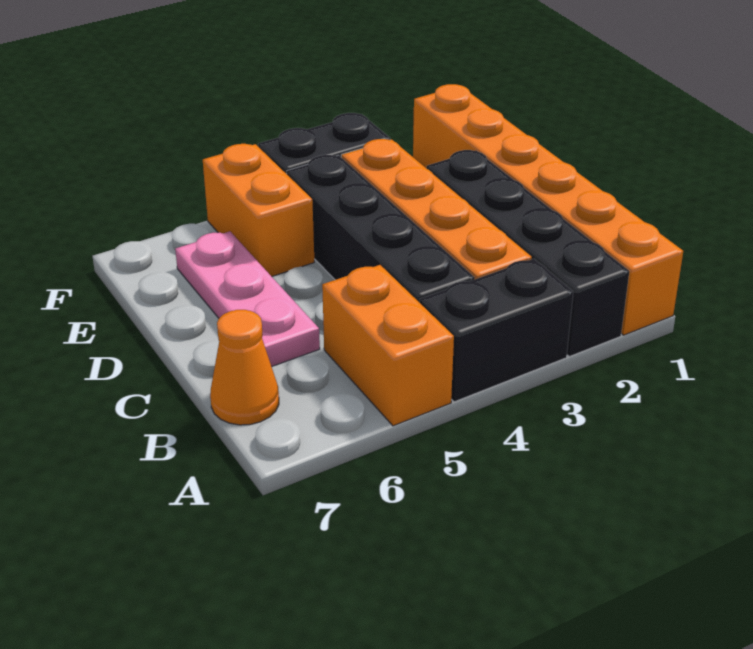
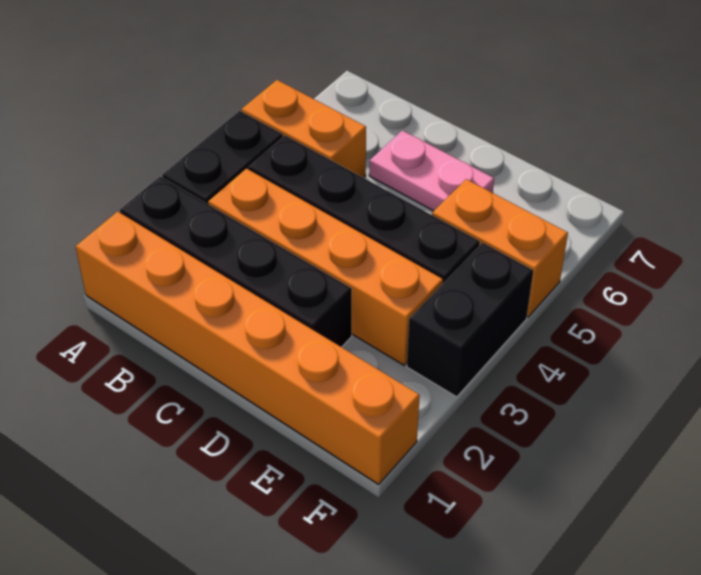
orange cone B7 level 1 -> none
pink plate C6:E6 level 1 -> pink plate C6:D6 level 1

